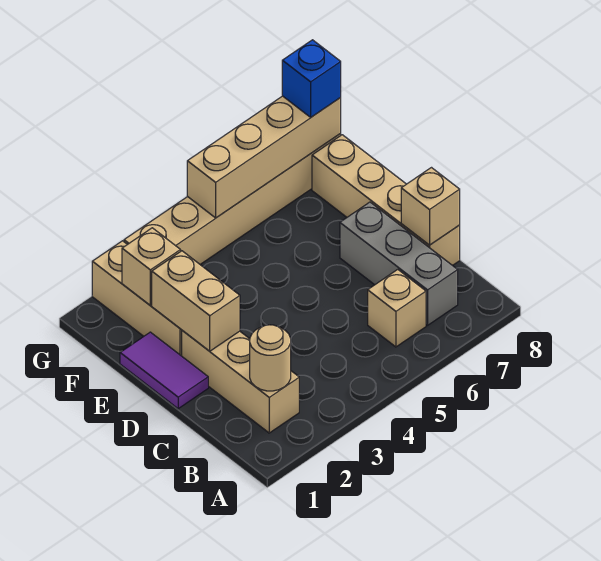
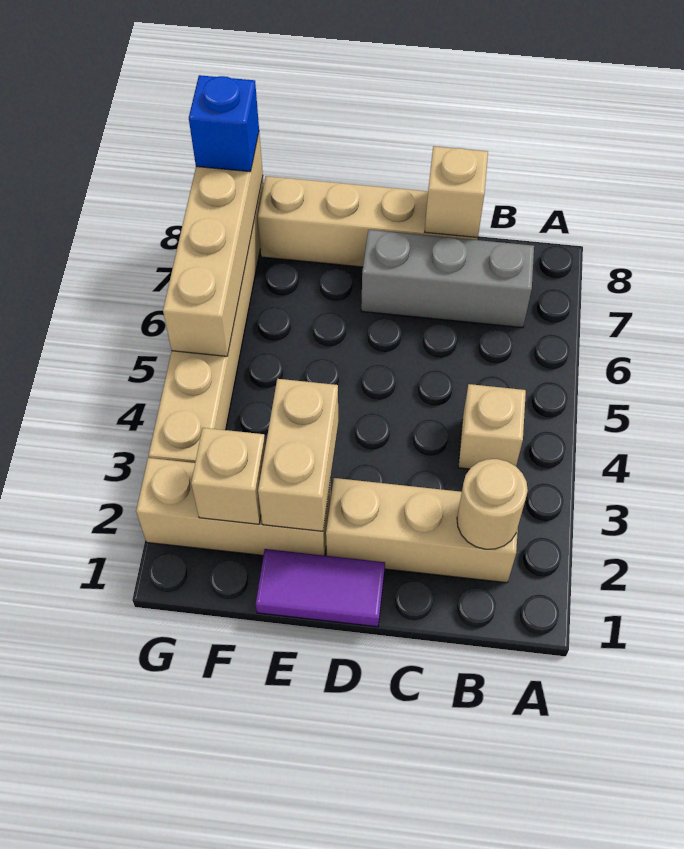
tan brick B6 level 1 -> tan brick B4 level 1
tan brick D2:E2 level 2 -> tan brick E2:E3 level 2

